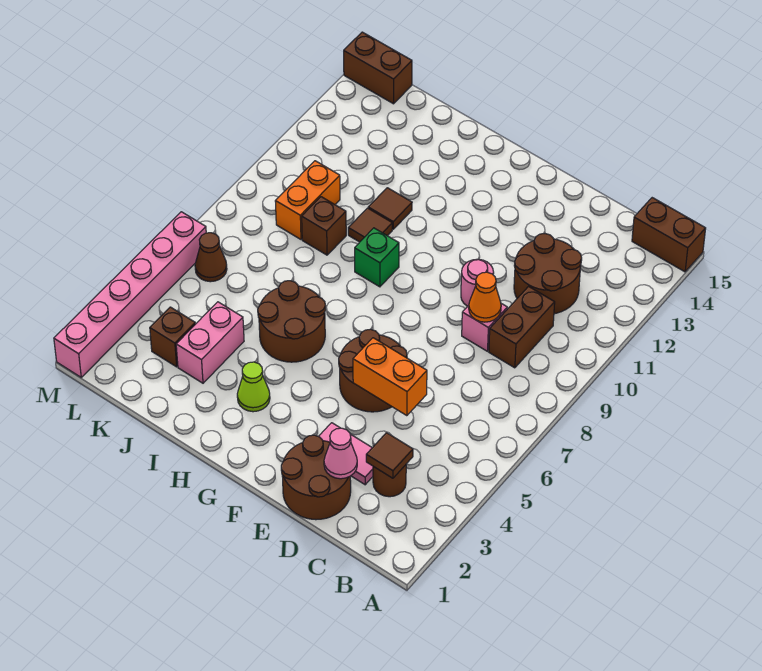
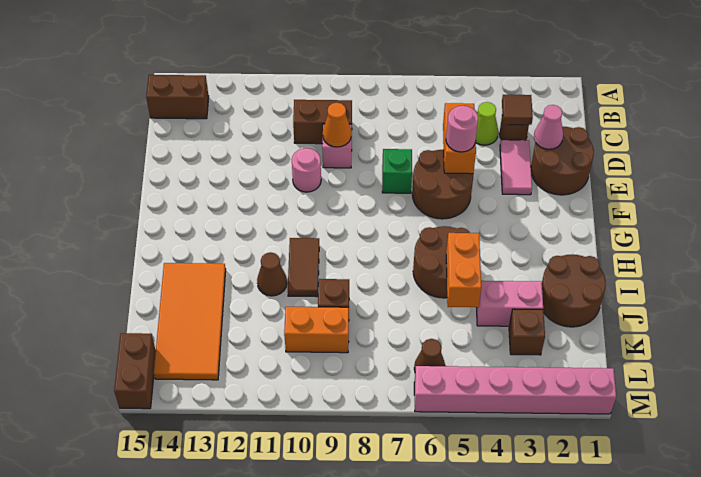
brown brick A15:B15 level 1 -> brown brick B14:B15 level 1
brown round brick C11:D12 level 1 -> brown round brick I1:J2 level 1
none -> pink round brick E5 level 3
lime cone H3 level 1 -> lime cone C4 level 1
green brick H9 level 1 -> green brick E7 level 1
none -> orange brick I5:J5 level 2
brown tile I10 level 1 -> brown tile H10:I10 level 1
brown tile I11 level 1 -> brown cone I11 level 1
none -> orange tile I13:L14 level 1

